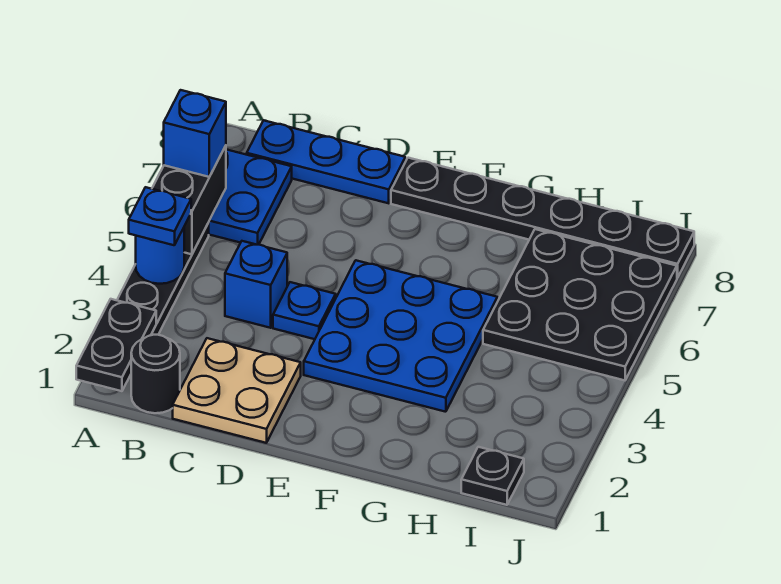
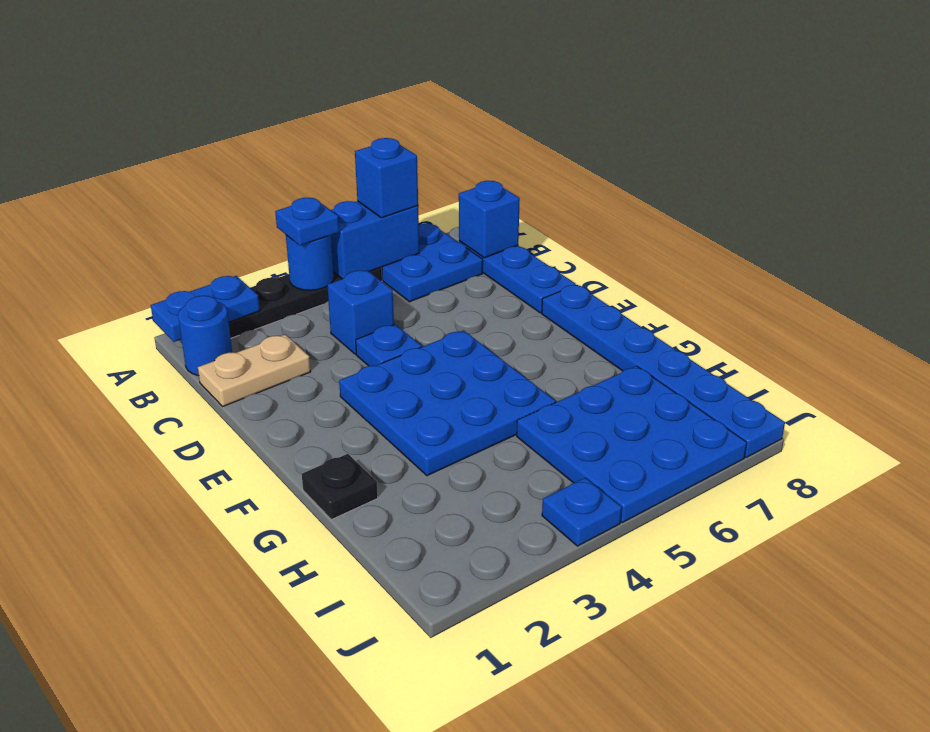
black plate A1:A2 level 2 -> blue plate A1:A2 level 2
black brick A5:A6 level 2 -> blue brick A5:A6 level 2
black round brick B1 level 1 -> blue round brick B1 level 1
none -> blue brick B8 level 2
tan plate C1:D2 level 1 -> tan plate C1:C2 level 1
black plate E8:J8 level 1 -> blue plate E8:J8 level 1
black plate H5:J7 level 1 -> blue plate H5:J7 level 1
black plate I1 level 1 -> black plate G1 level 1
none -> blue plate J4 level 1

